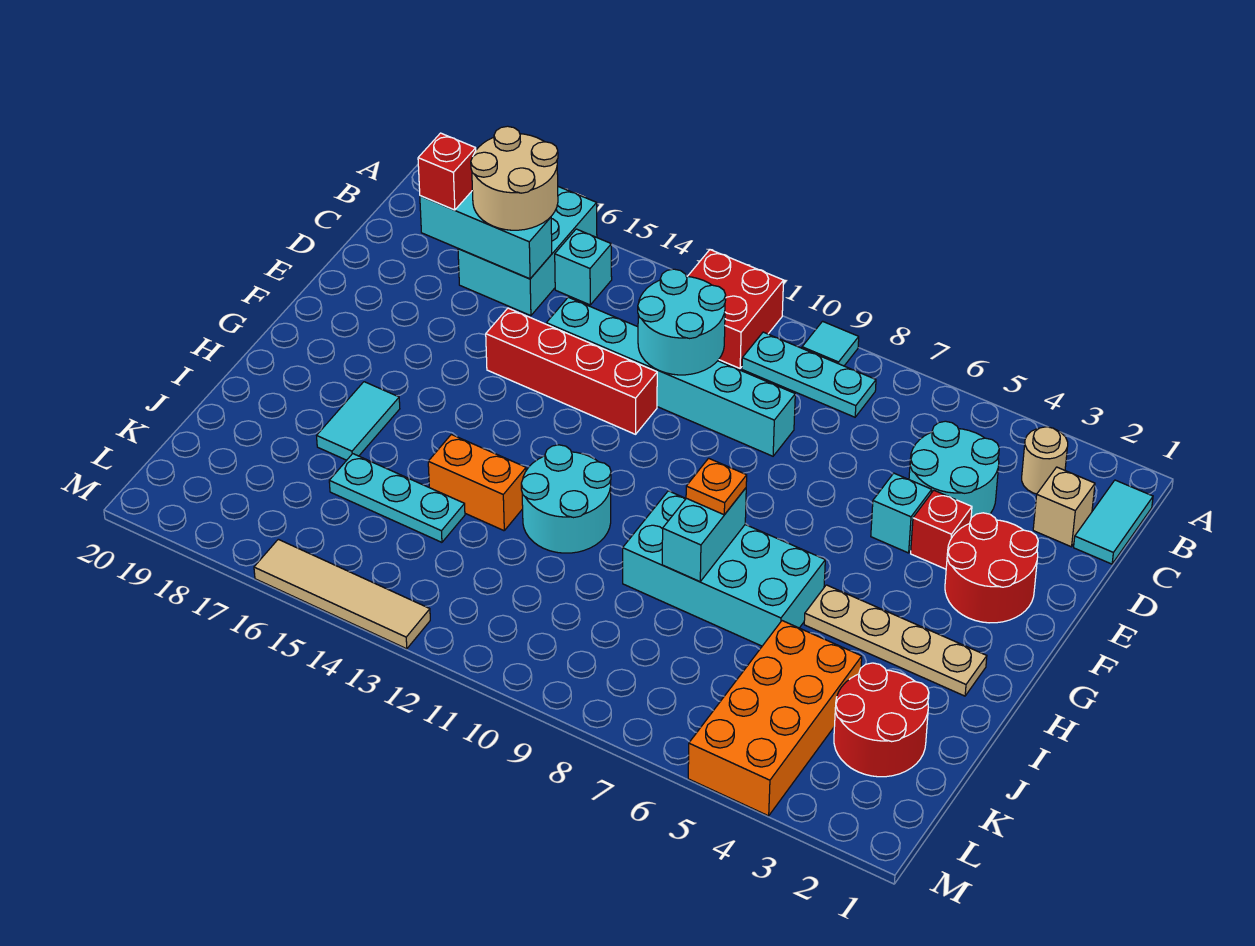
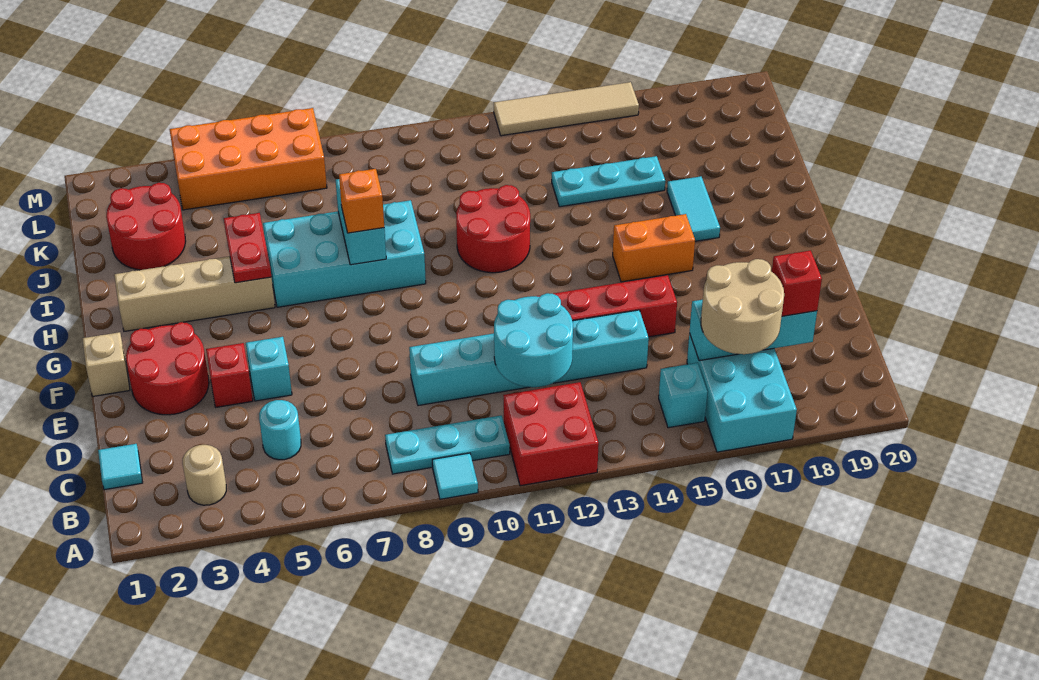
cyan tile B1:C1 level 1 -> cyan tile C1 level 1
tan brick C2 level 1 -> tan brick F1 level 1
cyan round brick C4:D5 level 1 -> cyan round brick C5 level 1
tan plate H2:H5 level 1 -> tan brick H2:H5 level 1
none -> red plate H5:I5 level 2
orange plate H8 level 3 -> orange brick H8 level 3
cyan round brick H11:I12 level 1 -> red round brick H11:I12 level 1
orange brick I13:I14 level 1 -> orange brick G15:G16 level 1
orange brick J4:M5 level 1 -> orange brick L4:M7 level 1

